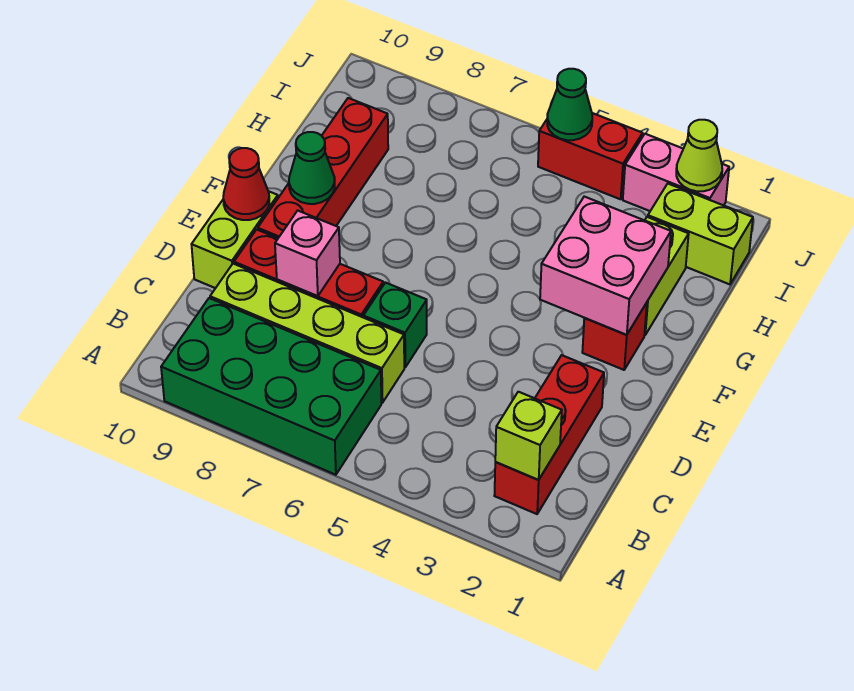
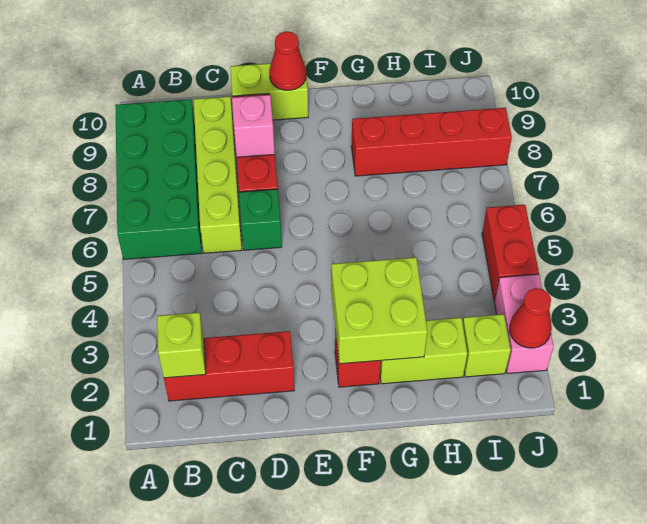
red brick E9:H9 level 1 -> red brick G8:J8 level 1
pink brick F2:G3 level 2 -> lime brick F2:G3 level 2
green cone F9 level 2 -> none
lime brick I1:I2 level 1 -> lime brick I2 level 1
lime cone J2 level 2 -> red cone J2 level 2
green cone J5 level 2 -> none

